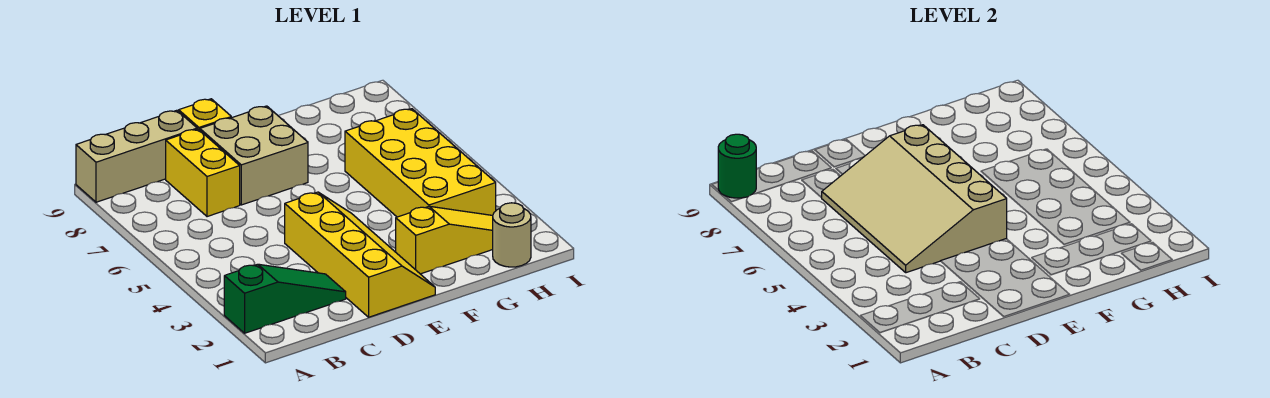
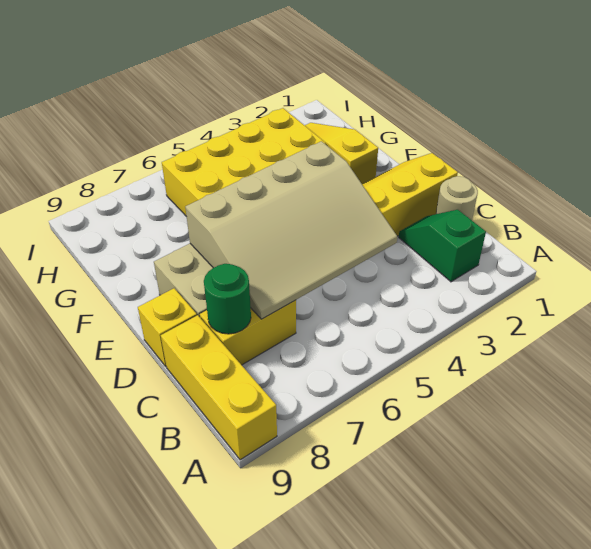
green slope A2:C2 level 1 top A -> green slope B2:C2 level 1 top B
tan brick A9:C9 level 1 -> yellow brick A9:C9 level 1
green round brick A9 level 2 -> green round brick C8 level 2
tan round brick H1 level 1 -> tan round brick C1 level 1

